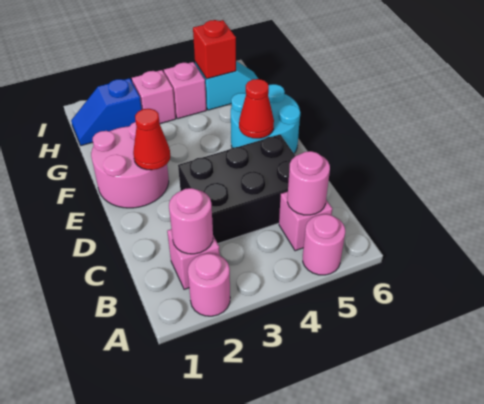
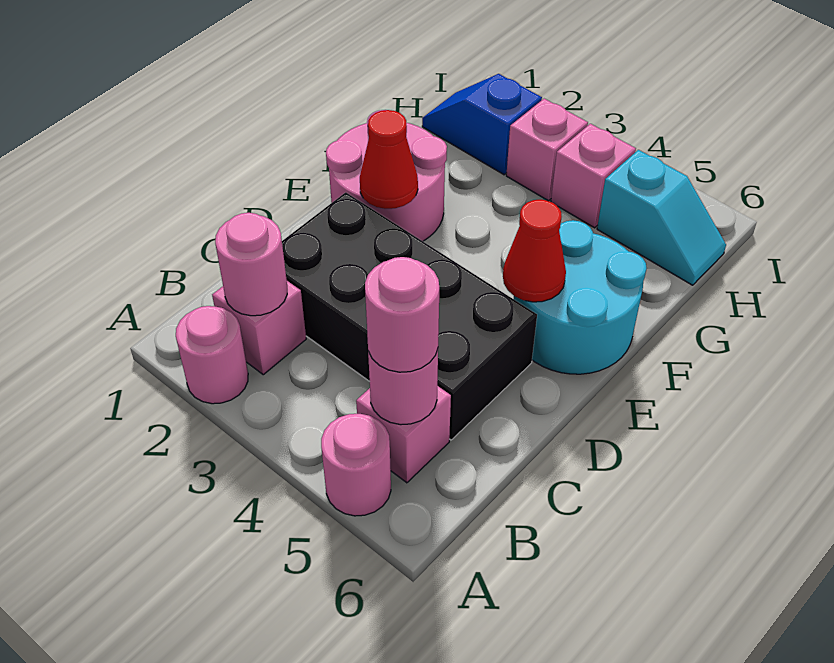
none -> pink round brick B5 level 3
black brick C3:D5 level 1 -> black brick C2:D5 level 1
red brick H5 level 2 -> none

